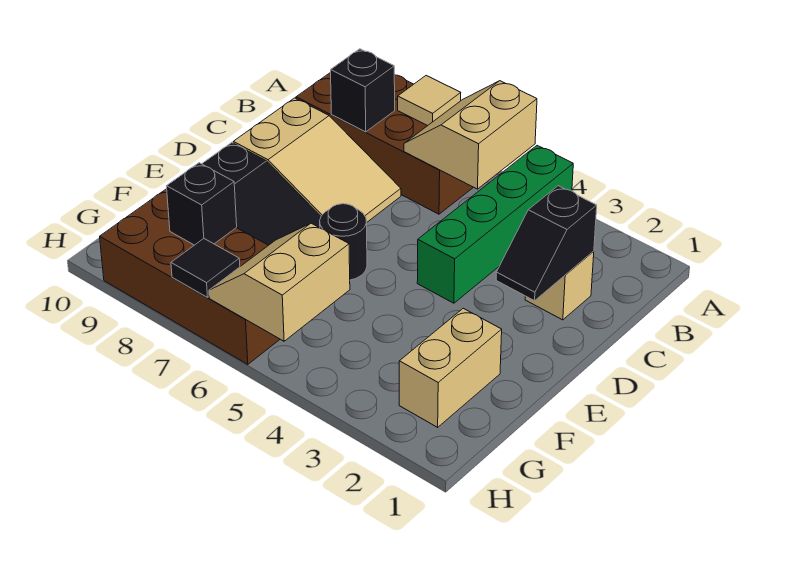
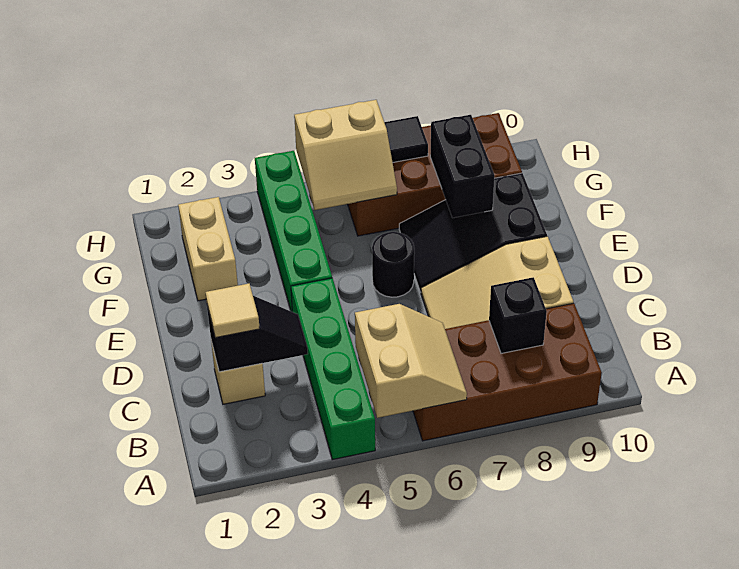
tan tile A7 level 2 -> tan tile C2 level 3
black slope C2:D2 level 2 top C -> black slope C2:C3 level 2 top 2
none -> green brick E4:H4 level 1
tan slope G5:H6 level 2 top 5 -> tan slope G5:H6 level 2 top H
black brick G8 level 2 -> black brick F8:G8 level 2

